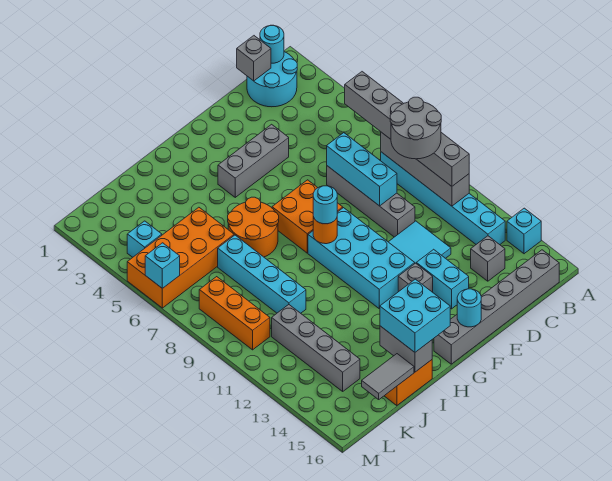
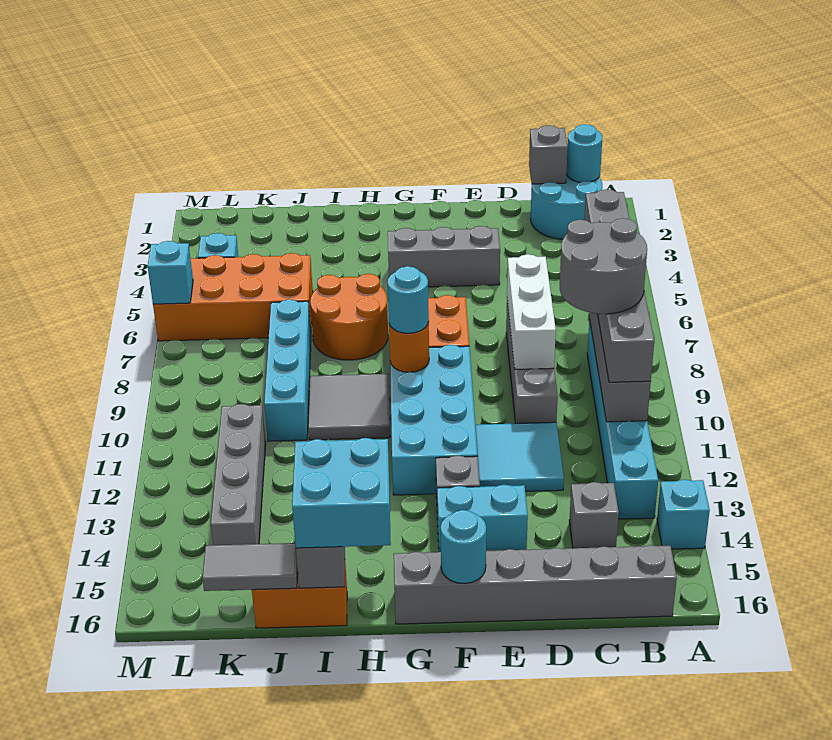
cyan brick D7:D9 level 2 -> white brick D7:D9 level 2
cyan brick E13:E14 level 1 -> cyan brick E14:F14 level 1
none -> grey tile H9:I10 level 1
orange brick L8:L10 level 1 -> none

